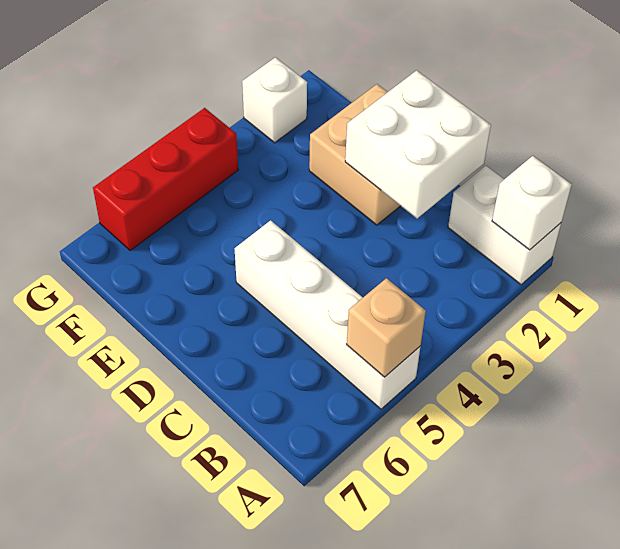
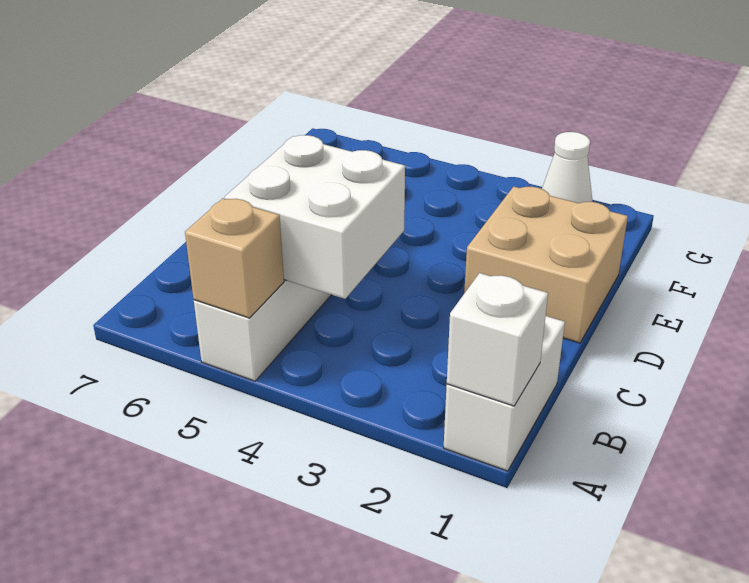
white brick C1:D2 level 2 -> white brick B4:C5 level 2
white brick G2 level 1 -> white cone G2 level 1
red brick G4:G6 level 1 -> none

